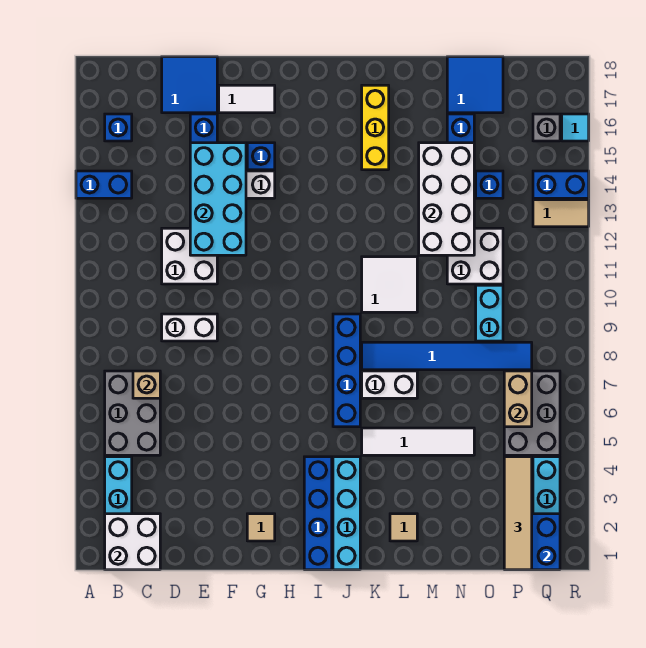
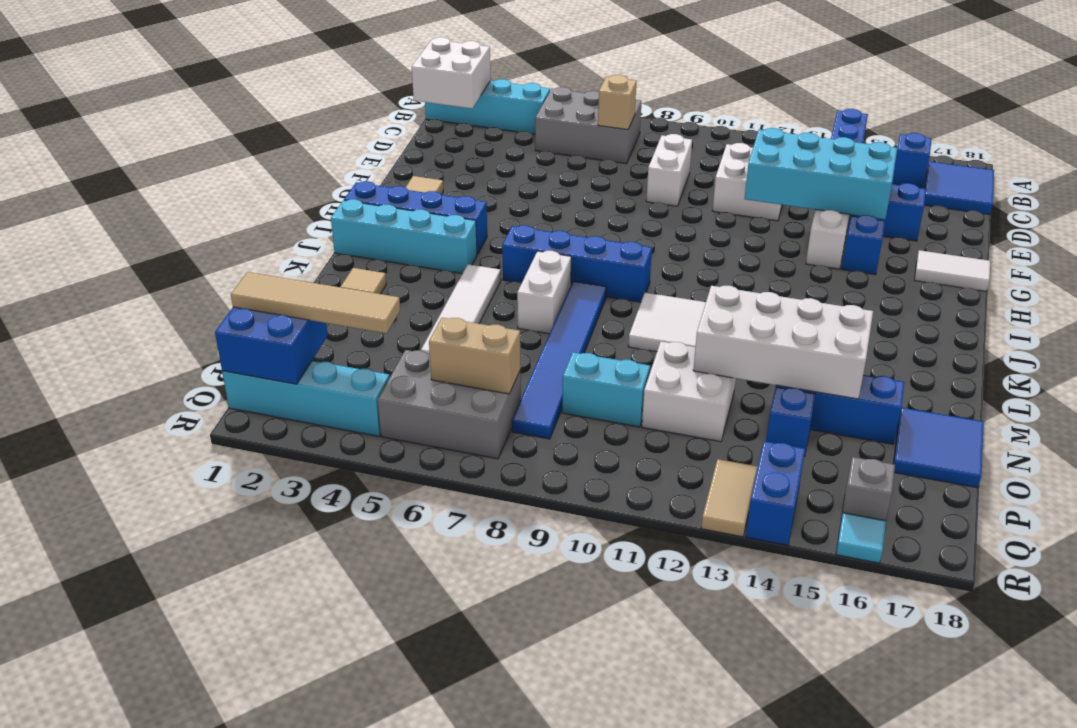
blue tile D17:E18 level 1 -> blue tile B17:C18 level 1
white tile F17:G17 level 1 -> white tile G17:G18 level 1
yellow brick K15:K17 level 1 -> none

